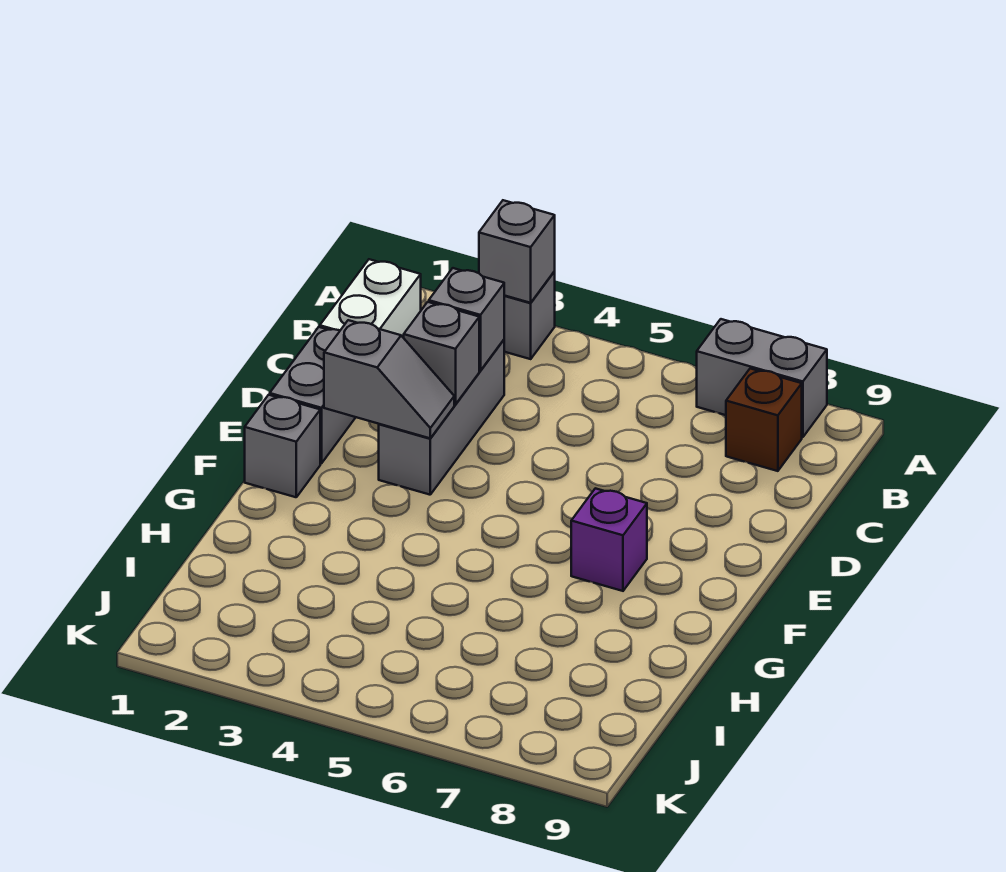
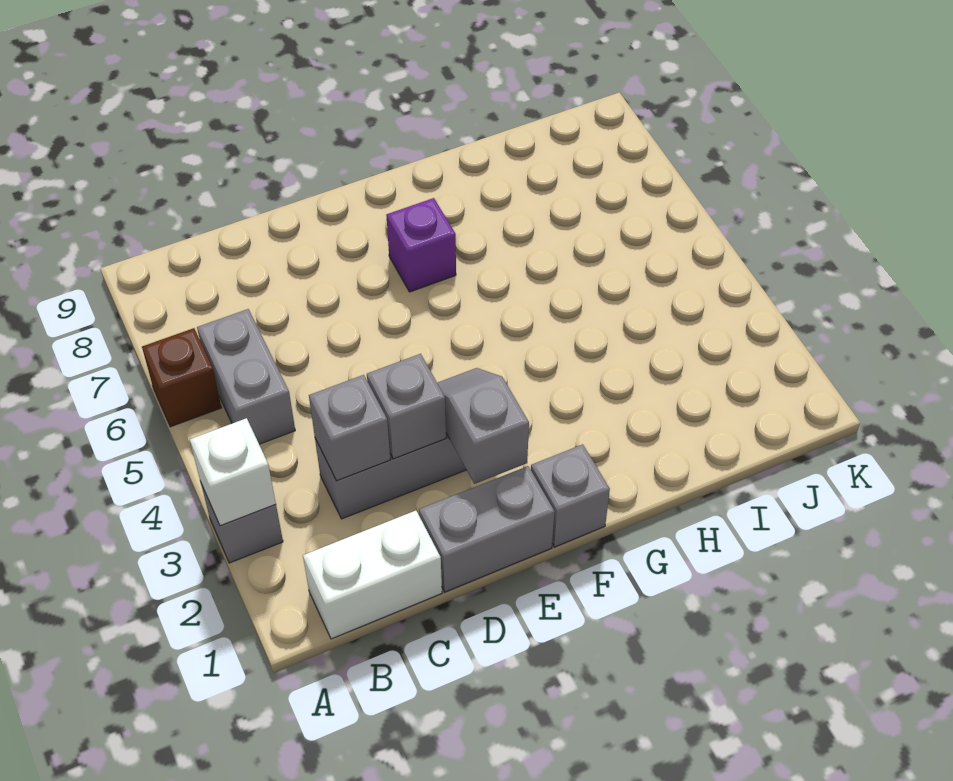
grey brick A3 level 2 -> white brick A3 level 2
grey brick A7:A8 level 1 -> grey brick B5:B6 level 1
brown brick B8 level 1 -> brown brick A6 level 1

